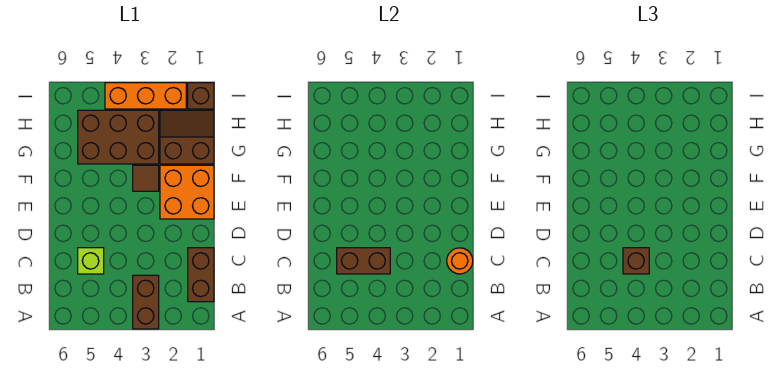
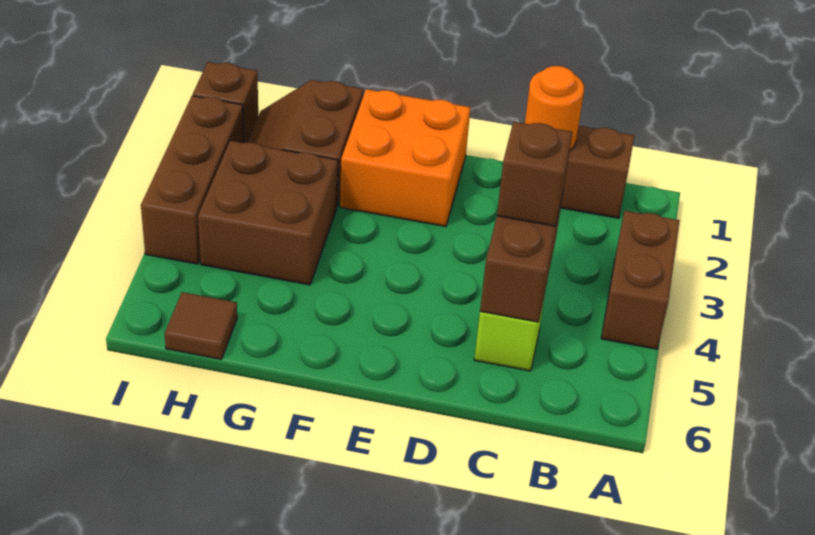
brown brick A3:B3 level 1 -> brown brick A3:A4 level 1
brown tile F3 level 1 -> brown tile H6 level 1
brown brick G3:H5 level 1 -> brown brick G3:H4 level 1
orange brick I2:I4 level 1 -> brown brick I2:I4 level 1

